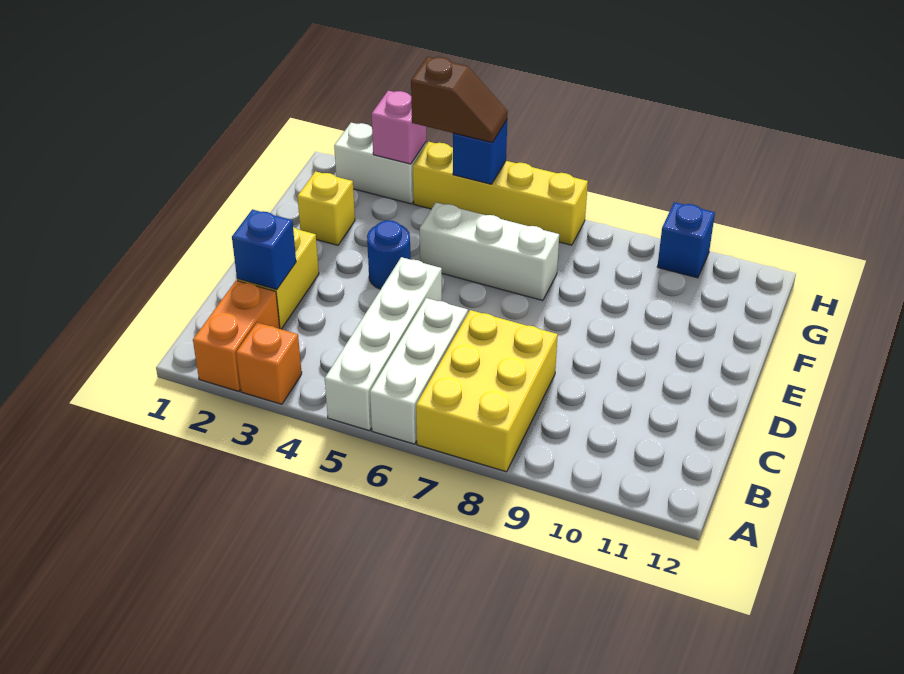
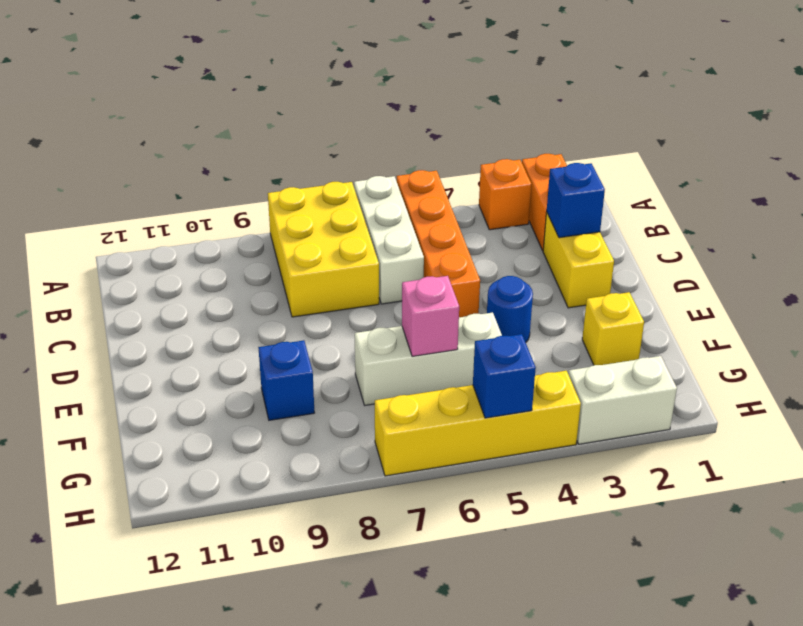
white brick A5:D5 level 1 -> orange brick A5:D5 level 1
pink brick H3 level 2 -> pink brick F6 level 2
brown slope H4:H5 level 3 top 4 -> none
blue brick H10 level 1 -> blue brick F9 level 1

